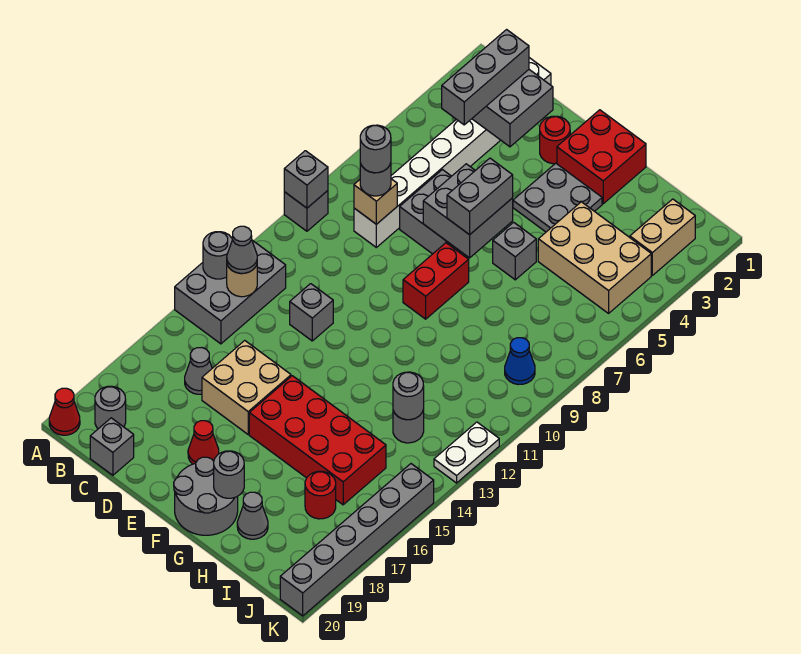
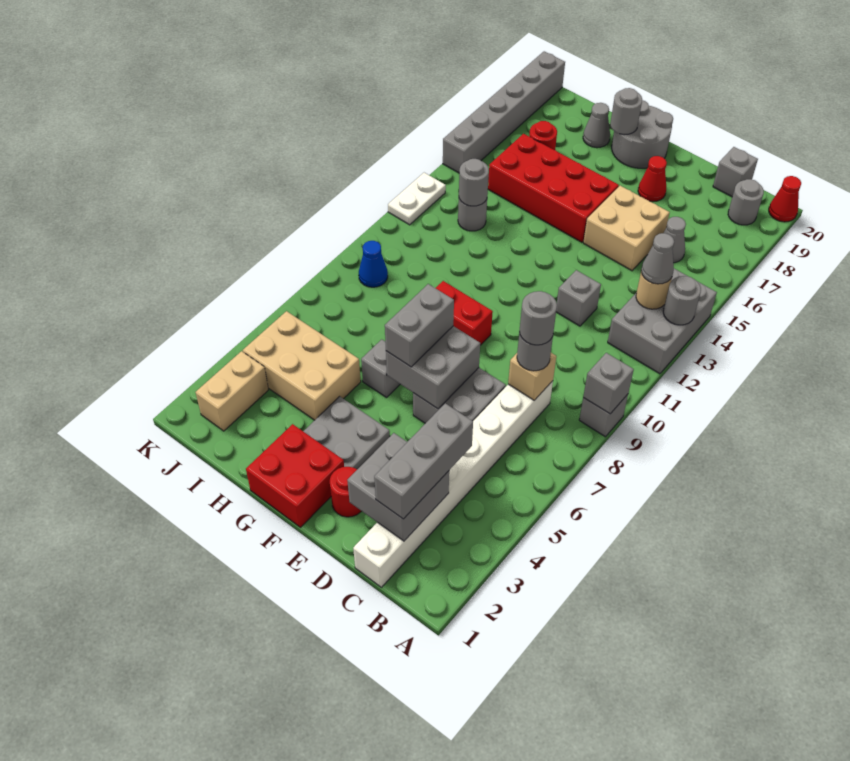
red brick F8:F9 level 1 -> red brick F9:G9 level 1

